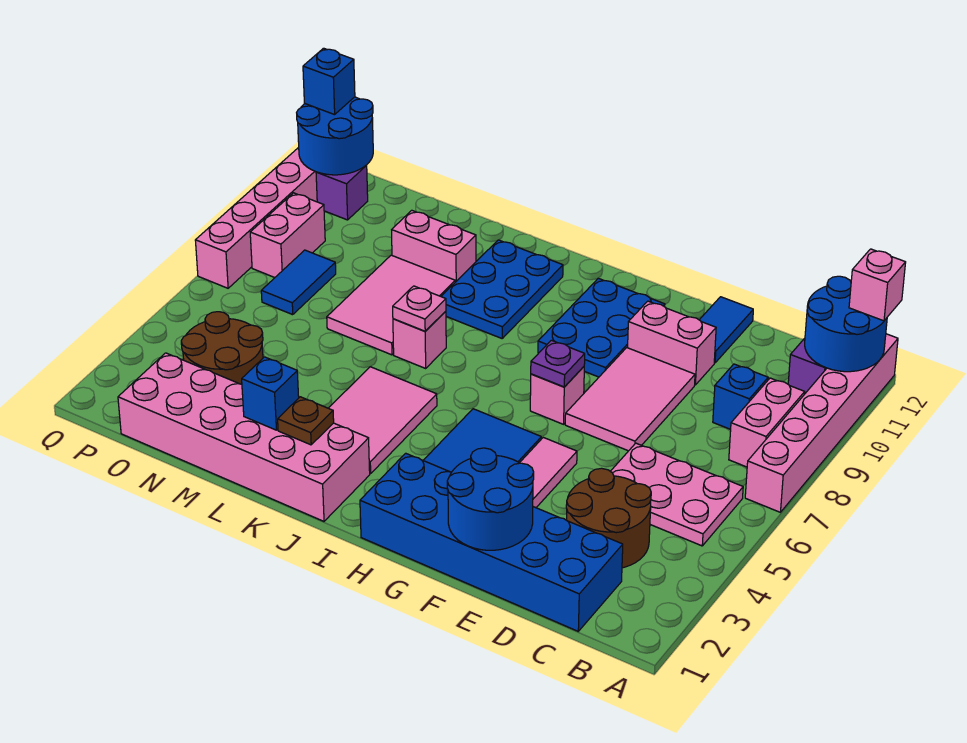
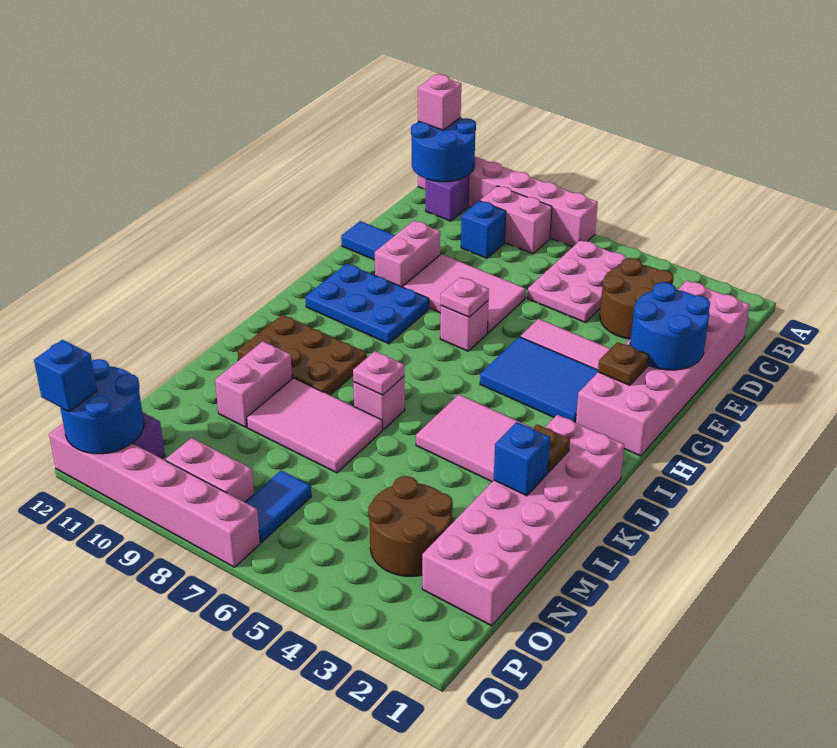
blue brick C1:H2 level 1 -> pink brick C1:H2 level 1
none -> brown plate G2 level 2
purple plate G7 level 2 -> pink plate G7 level 2
blue plate J9:K11 level 1 -> brown plate J9:K11 level 1
blue tile O7:O8 level 1 -> blue tile O7:P7 level 1

